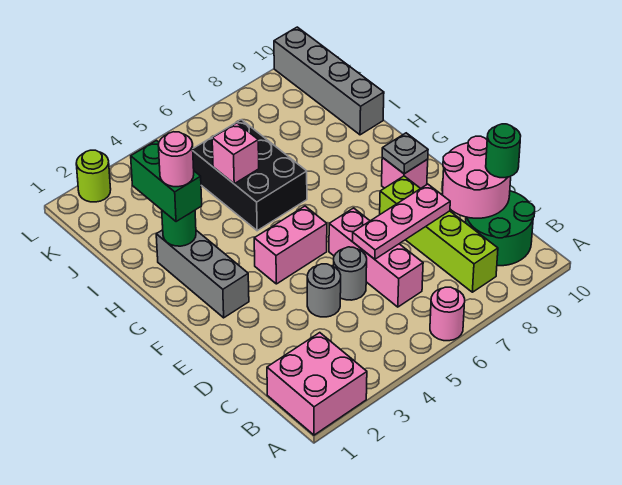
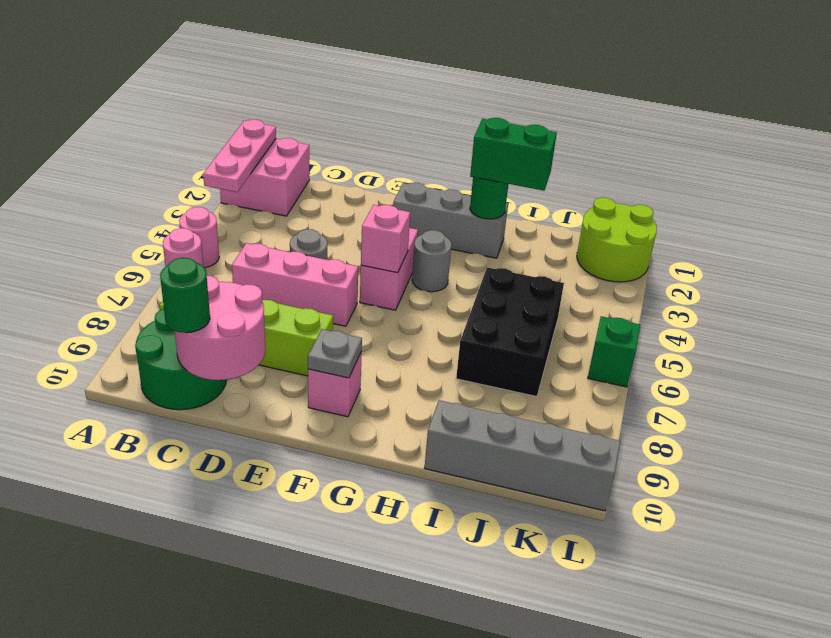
grey round brick D4 level 1 -> grey round brick G4 level 1
pink plate D6:D8 level 2 -> pink plate A1:A3 level 2
pink round brick H2 level 4 -> pink round brick A5 level 1
black brick H5:J6 level 1 -> black brick I5:J7 level 1
pink brick I5 level 2 -> pink brick F5 level 2
lime round brick L2 level 1 -> lime round brick K1:L2 level 1
none -> green brick L6 level 1

